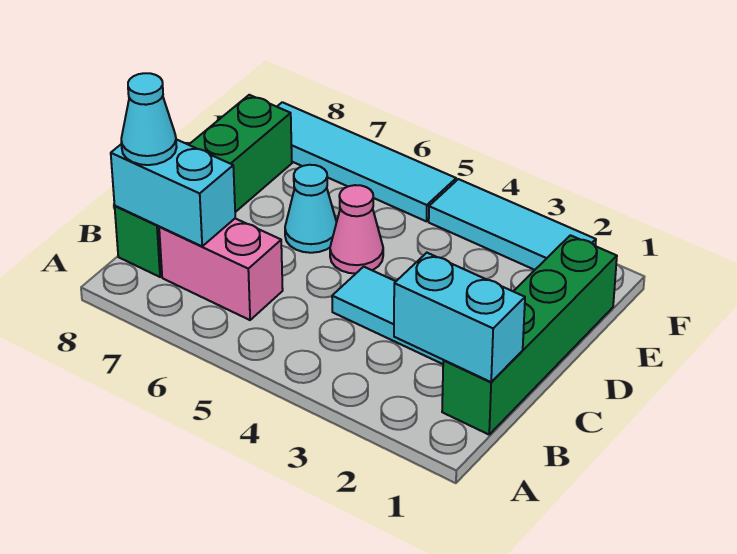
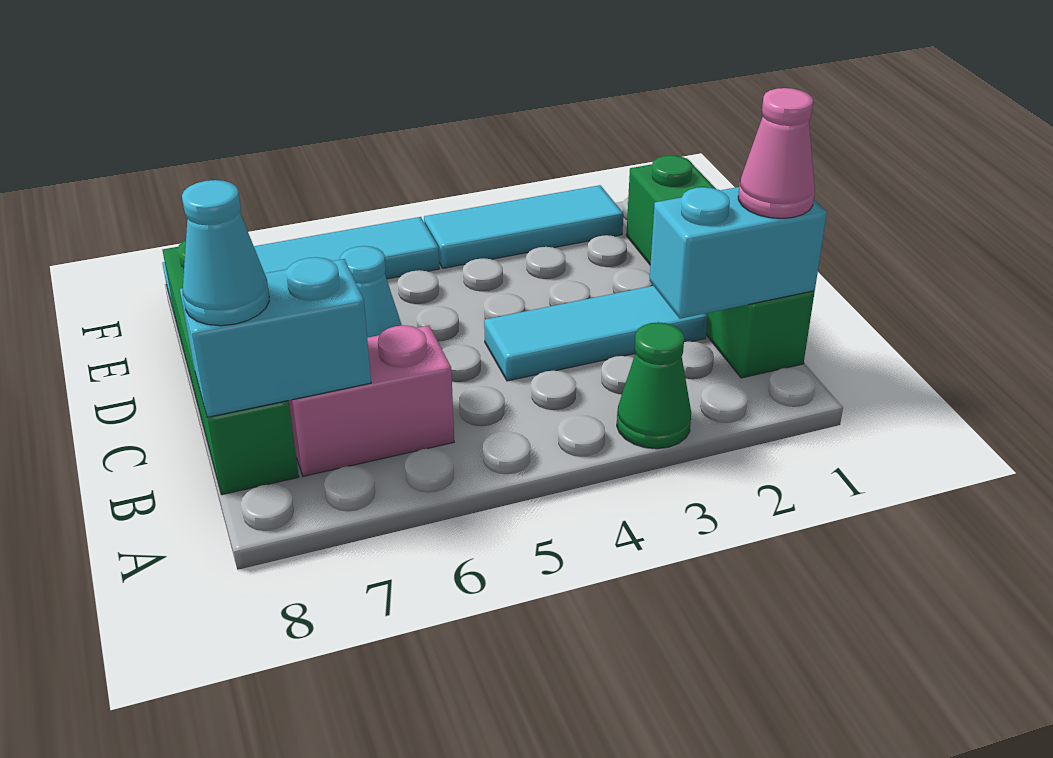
none -> green cone A3 level 1
pink cone D5 level 1 -> pink cone B1 level 3

